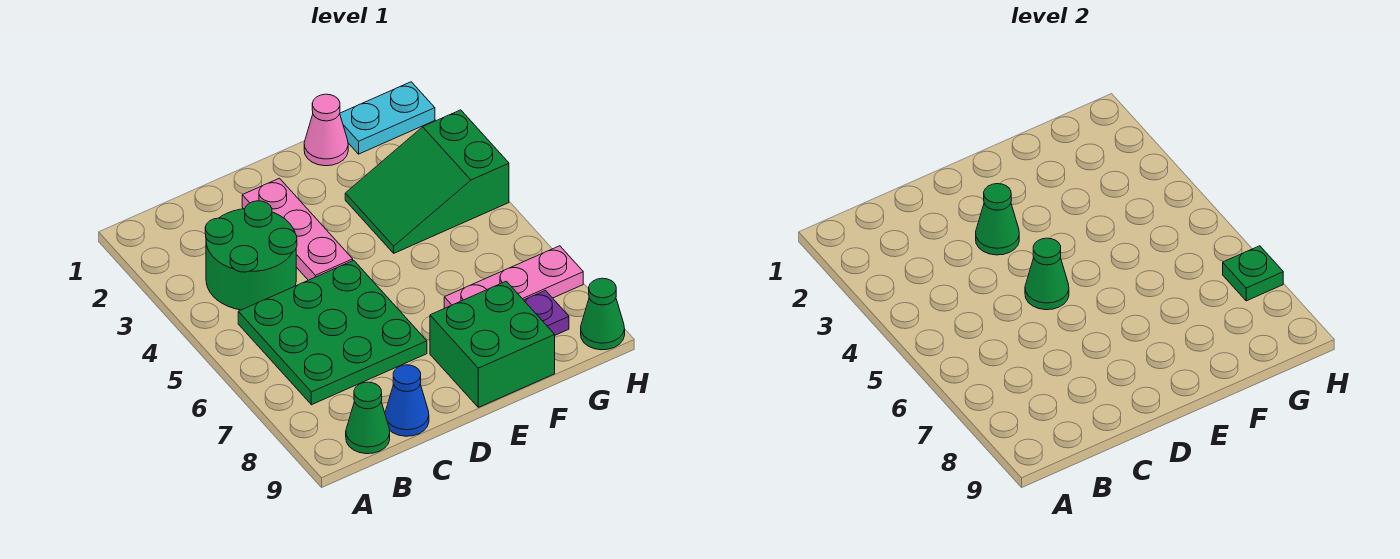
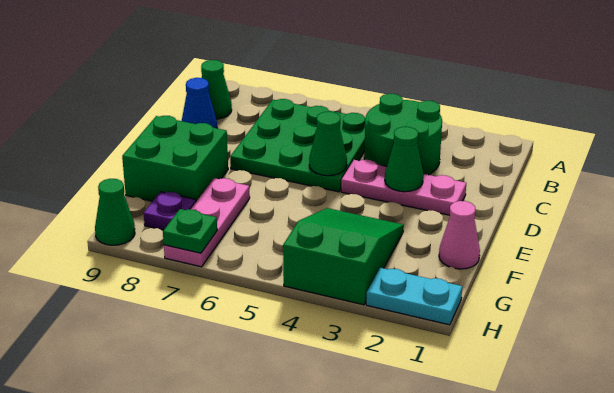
cyan plate G1:H1 level 1 -> cyan plate H1:H2 level 1

